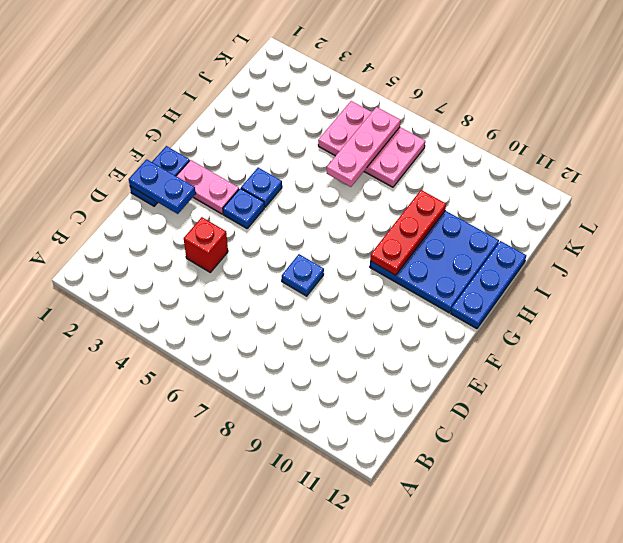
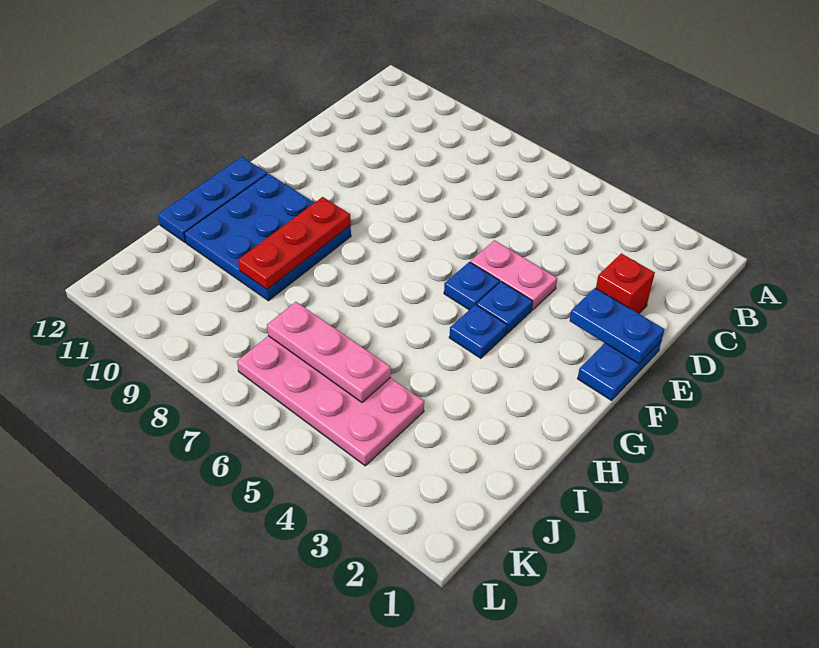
red brick D4 level 1 -> red brick D2 level 1
blue plate E7 level 1 -> blue plate F5 level 1
pink plate F2:F3 level 1 -> pink plate E4:E5 level 1
pink plate I6:K6 level 2 -> pink plate J5:J7 level 2
pink plate J5:K7 level 1 -> pink plate J4:K7 level 1

